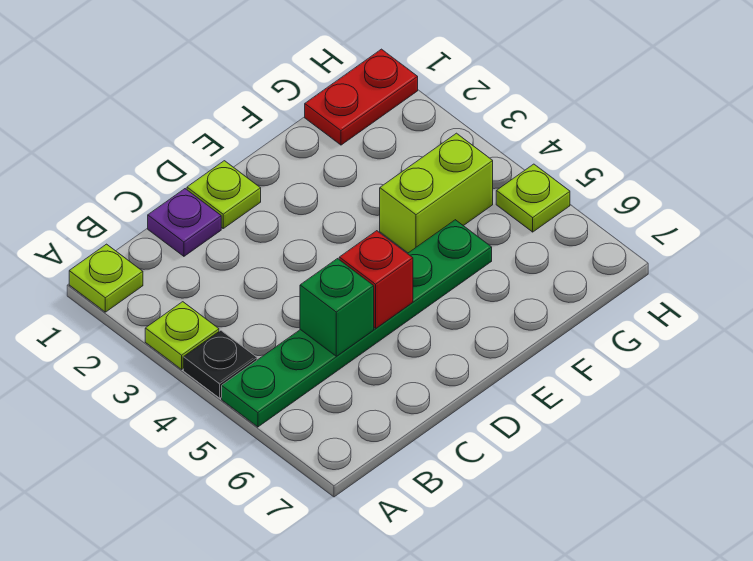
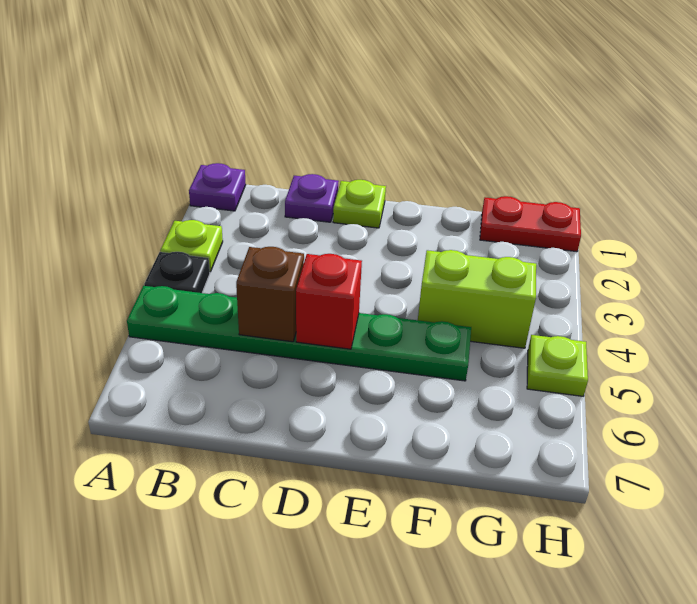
lime plate A1 level 1 -> purple plate A1 level 1
green brick C5 level 2 -> brown brick C5 level 2

